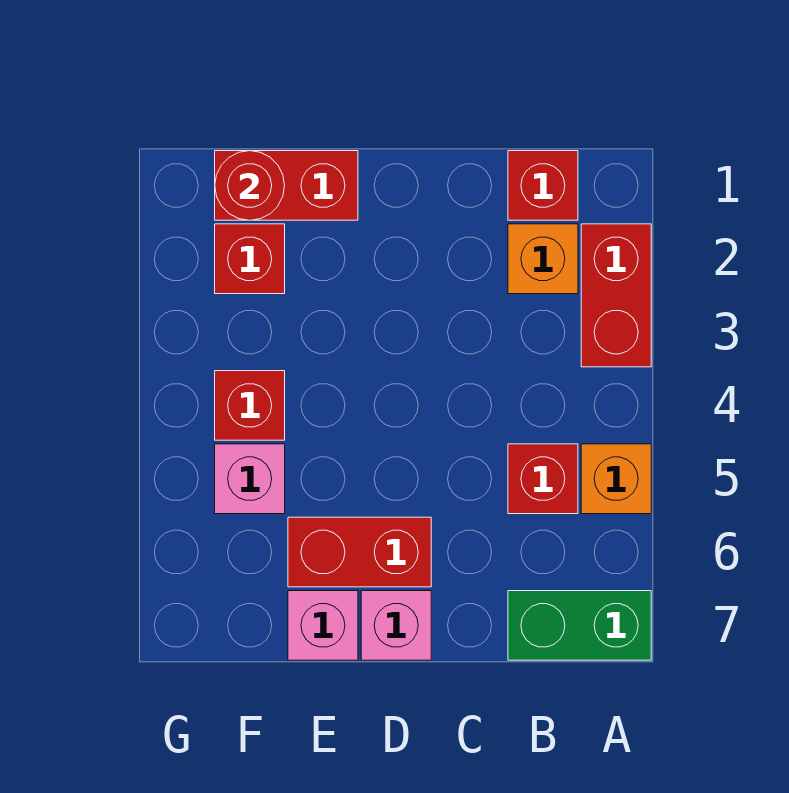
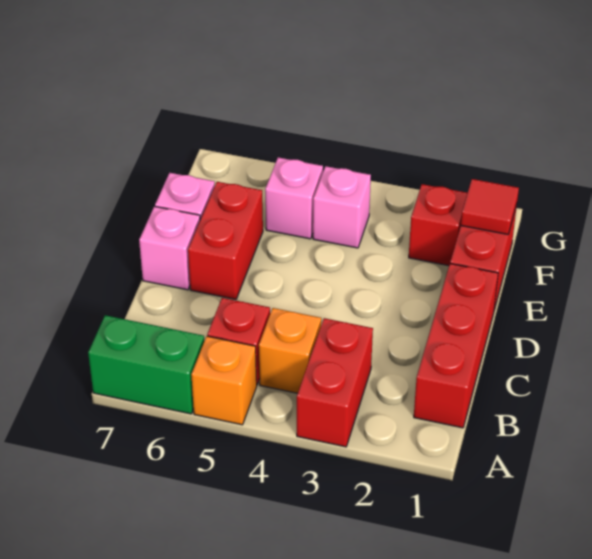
red brick A2:A3 level 1 -> red brick A3:B3 level 1
green brick A7:B7 level 1 -> green brick A6:A7 level 1
red brick B1 level 1 -> red brick B1:D1 level 1
orange brick B2 level 1 -> orange brick B4 level 1
red round brick F1 level 2 -> red tile F1 level 2
red brick F4 level 1 -> pink brick F4 level 1

